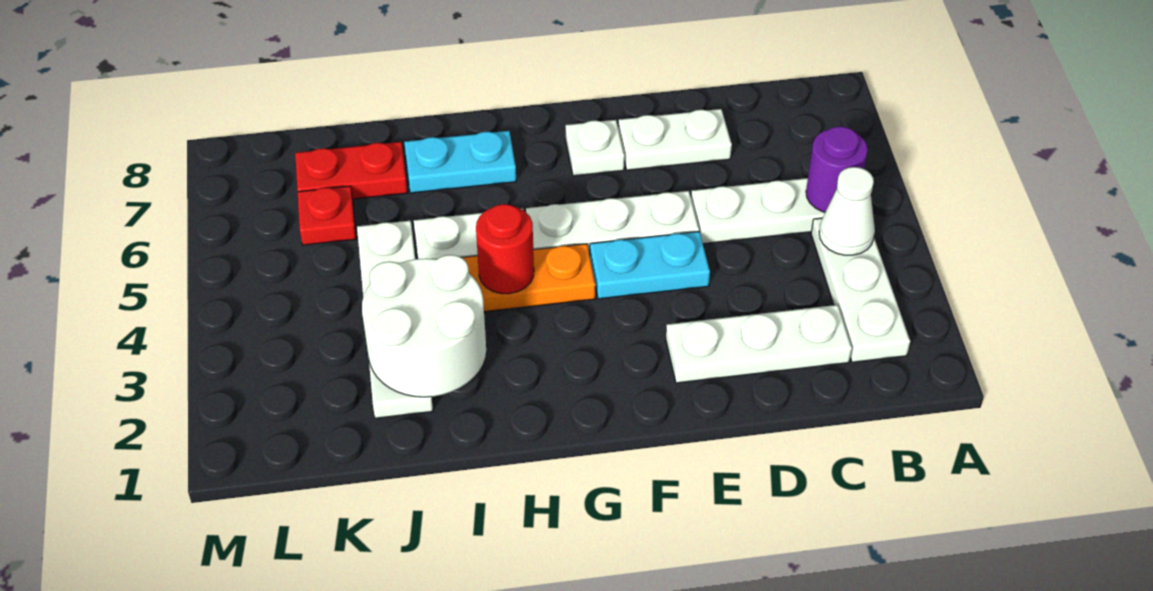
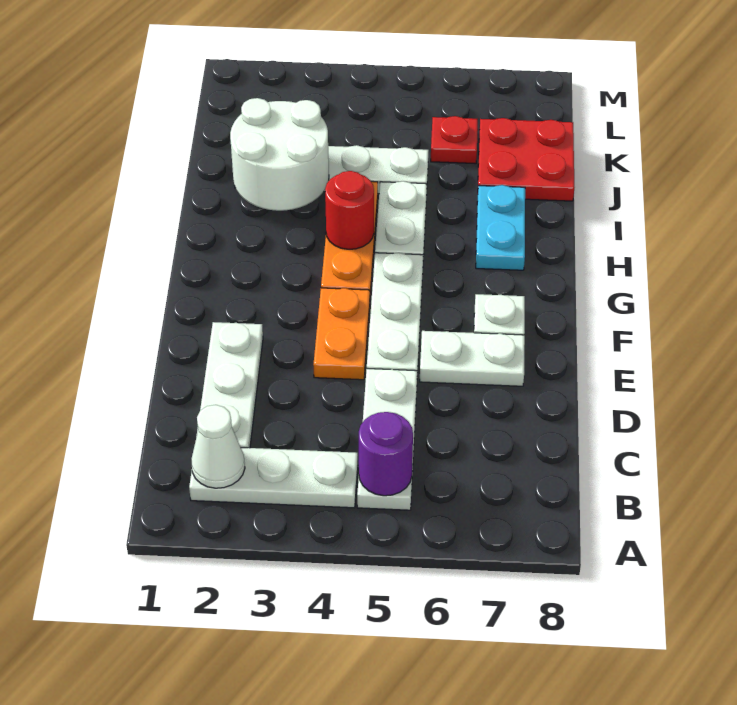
white cone B4 level 2 -> white cone B2 level 2
white plate D7:E7 level 1 -> white plate E6:E7 level 1
cyan plate E4:F4 level 1 -> orange plate E4:F4 level 1
red plate J7:K7 level 1 -> red plate J7:K8 level 1

